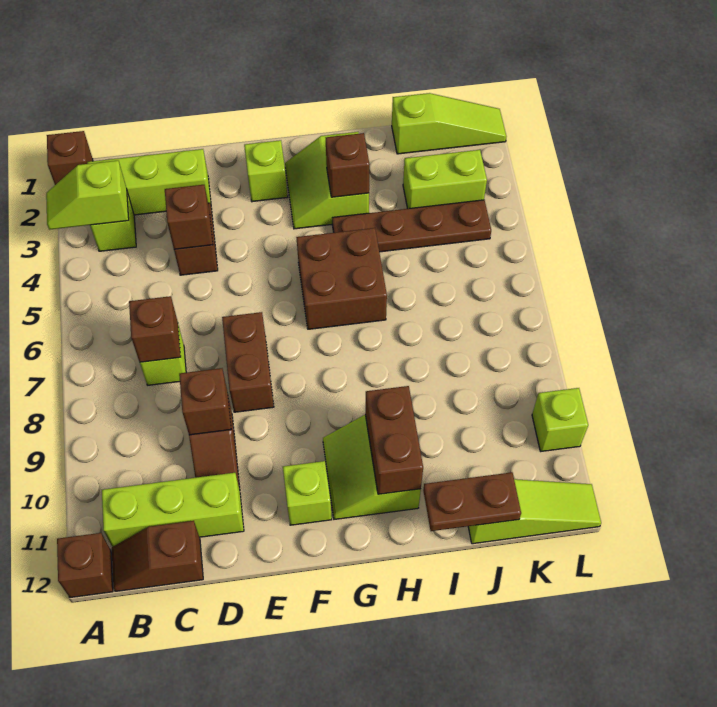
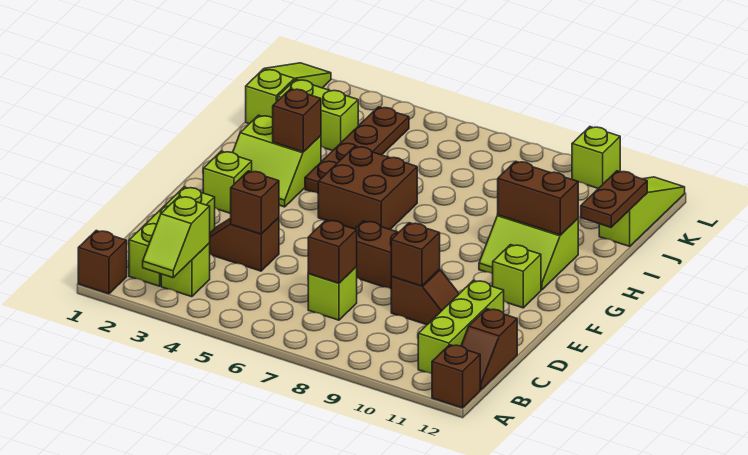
lime brick J3:K3 level 1 -> lime brick J2:J3 level 1

